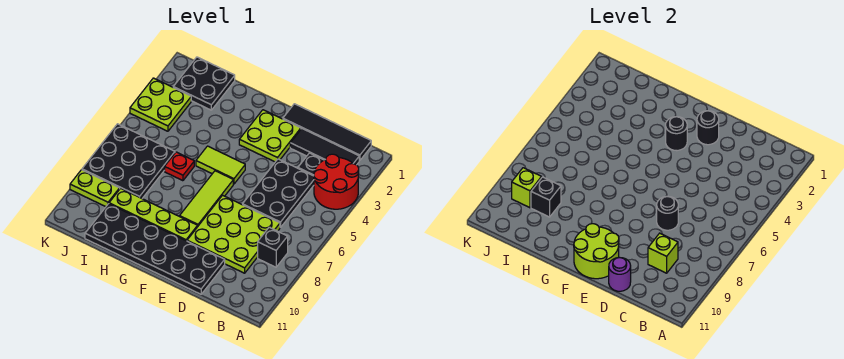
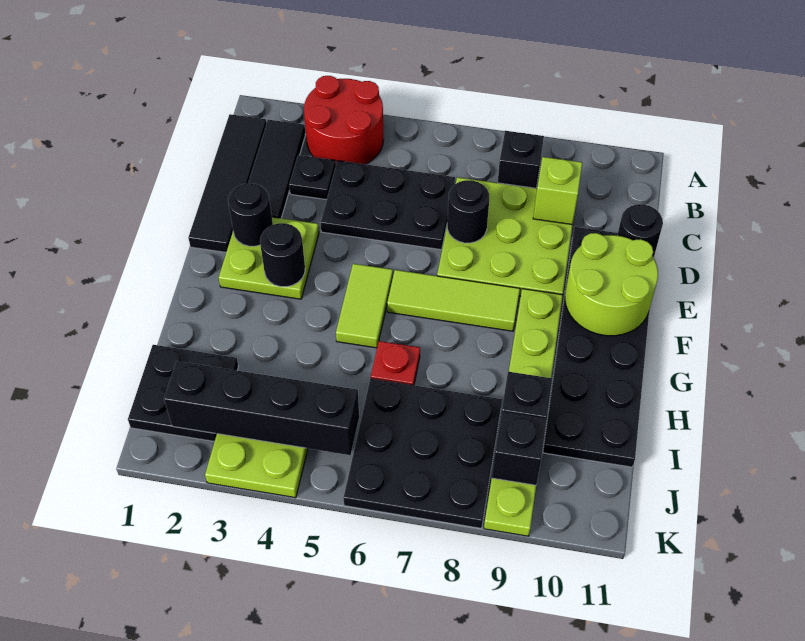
purple round brick D11 level 2 -> black round brick D11 level 2
none -> black brick J2:J5 level 2
lime brick J9 level 2 -> black brick J9 level 2

